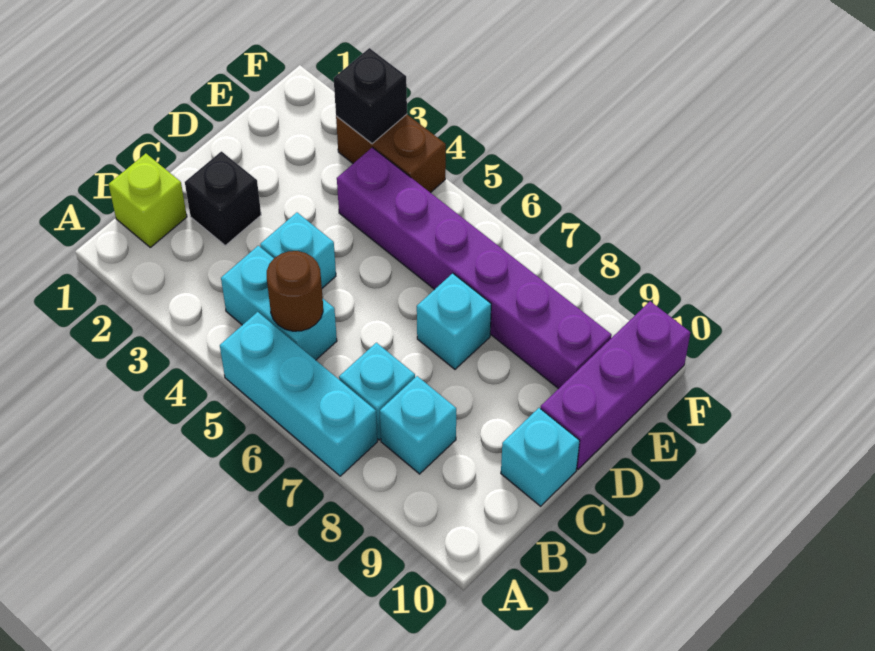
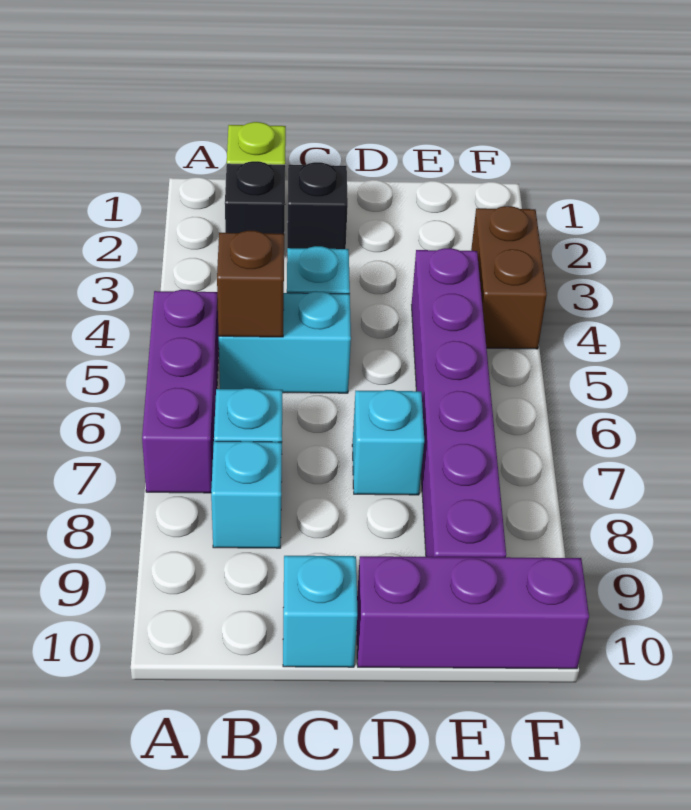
cyan brick A5:A7 level 1 -> purple brick A5:A7 level 1
cyan brick B4:B5 level 1 -> cyan brick B5:C5 level 1
brown round brick B5 level 2 -> brown brick B5 level 2
black brick F3 level 2 -> black brick B2 level 1

